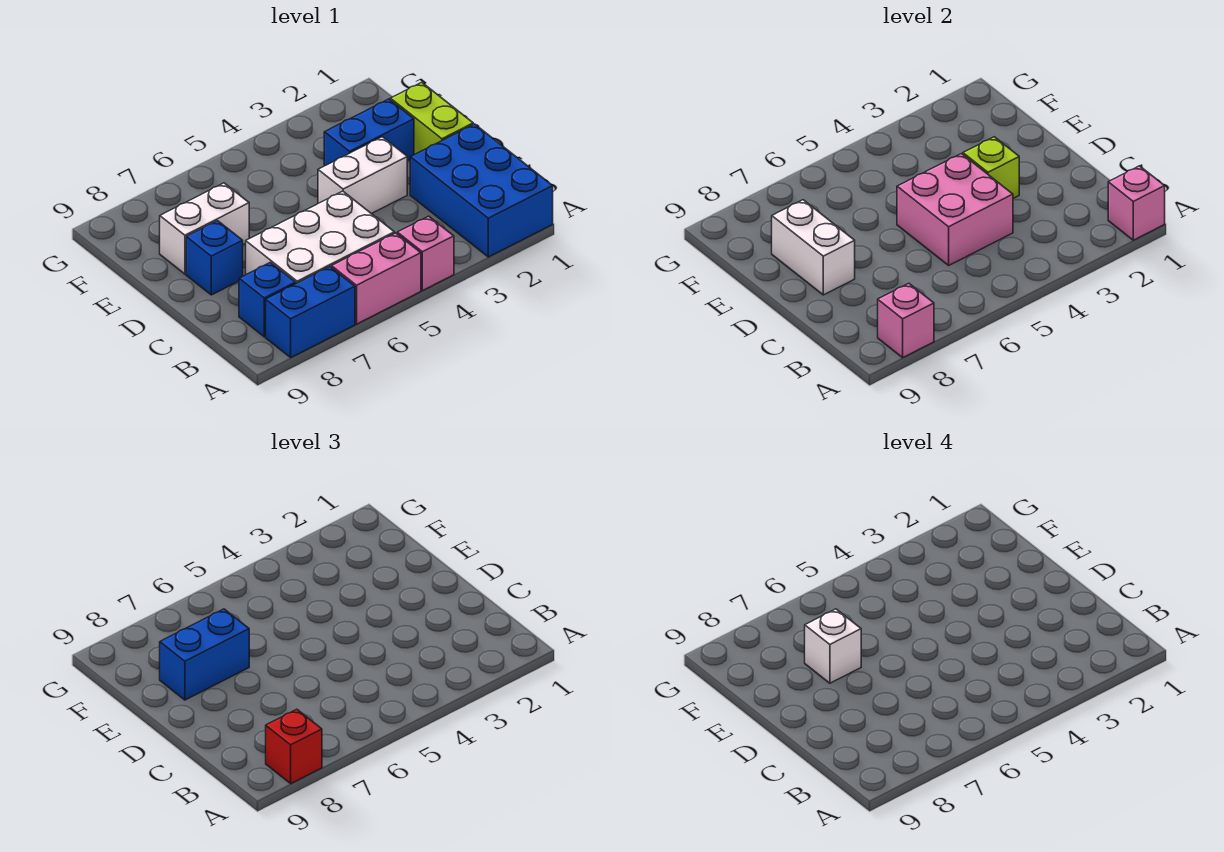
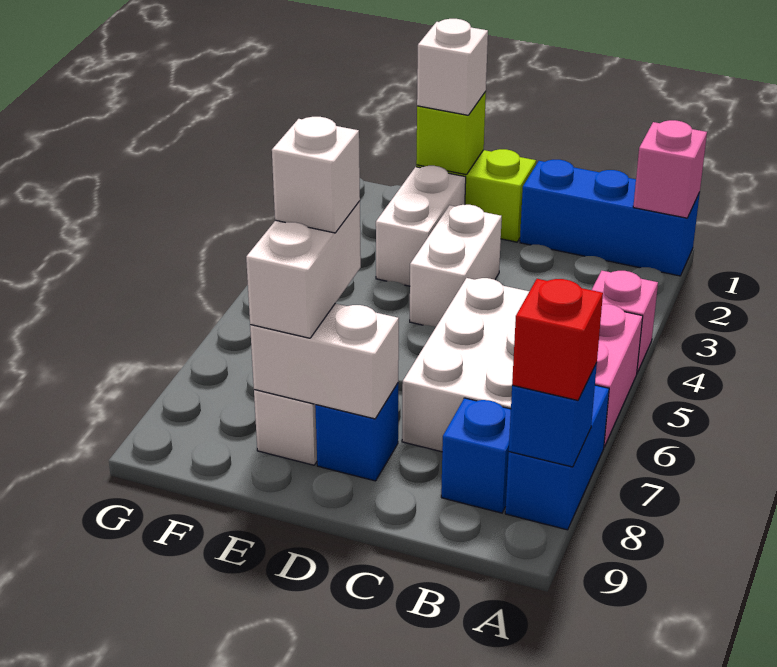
blue brick A1:C2 level 1 -> blue brick A1:C1 level 1
pink brick A8 level 2 -> blue brick A8 level 2
pink brick C4:D5 level 2 -> none
lime brick D3 level 2 -> lime brick E1 level 2
none -> white brick E1 level 3
blue brick E2:E3 level 1 -> white brick E2:E3 level 1
blue brick E7:E8 level 3 -> white brick E7:E8 level 3

